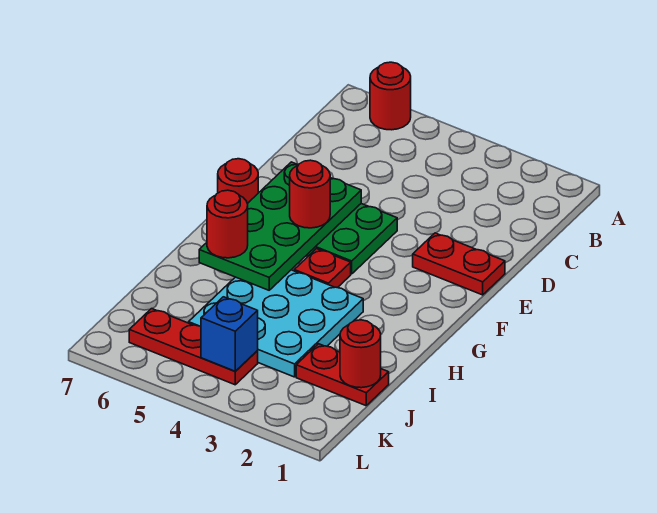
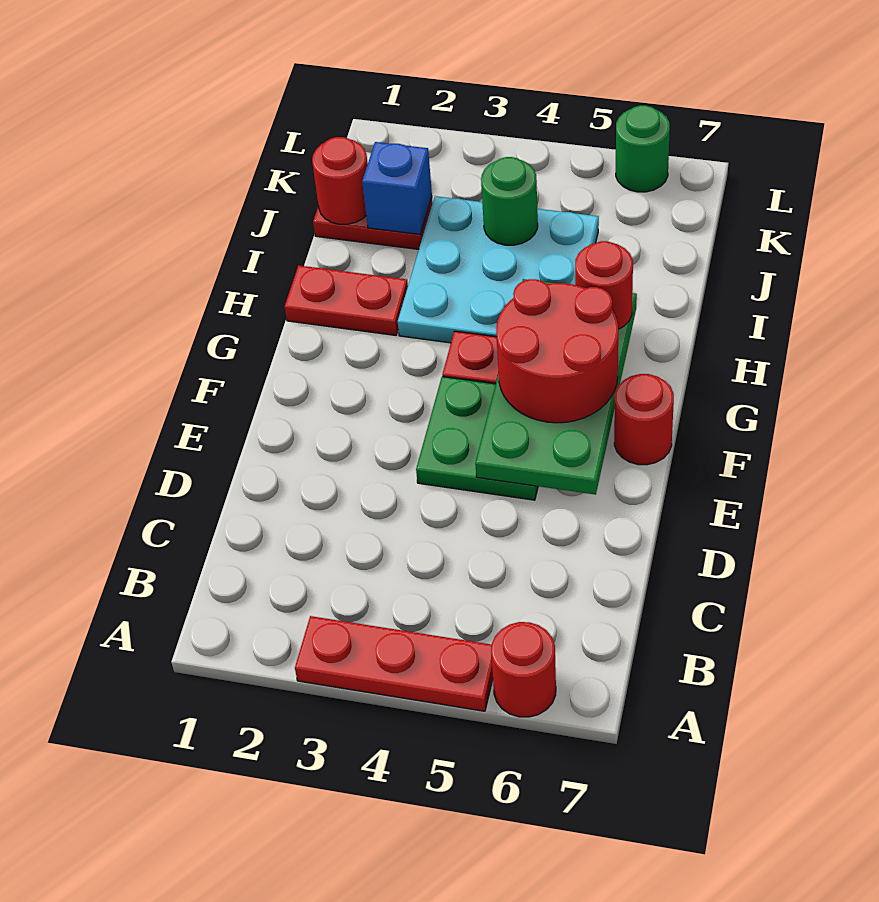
red plate E1:E2 level 1 -> red plate H1:H2 level 1
red round brick F5 level 3 -> red round brick F5:G6 level 3
none -> green round brick J4 level 2
red plate K4:K6 level 1 -> red plate A3:A5 level 1
blue brick K4 level 2 -> blue brick J2 level 2
none -> green round brick L6 level 1

